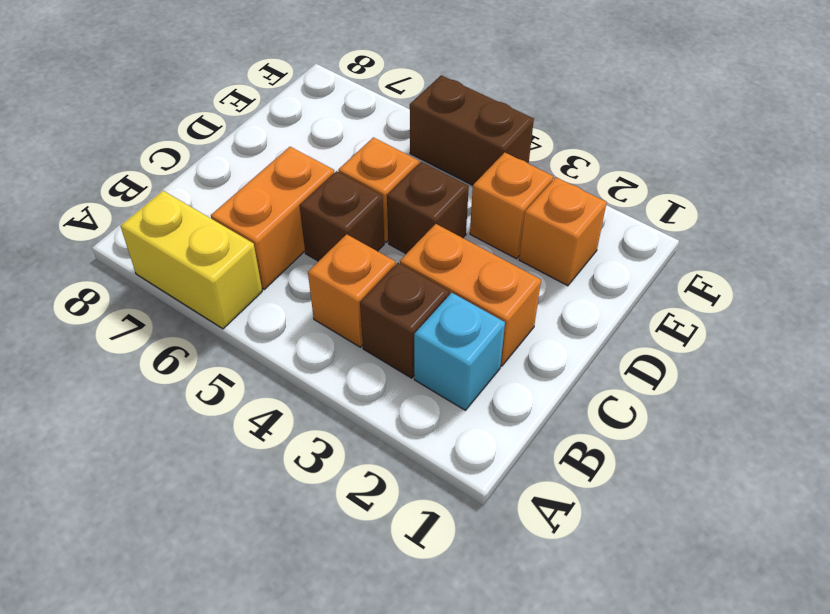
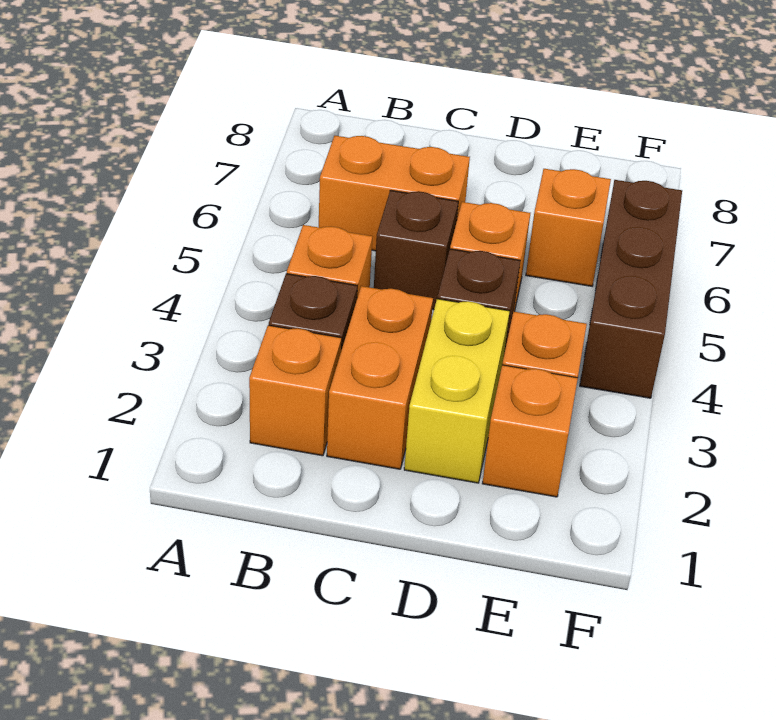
yellow brick A6:A7 level 1 -> yellow brick D2:D3 level 1
cyan brick B2 level 1 -> orange brick B2 level 1
none -> orange brick E6 level 1
brown brick F4:F5 level 1 -> brown brick F4:F6 level 1

